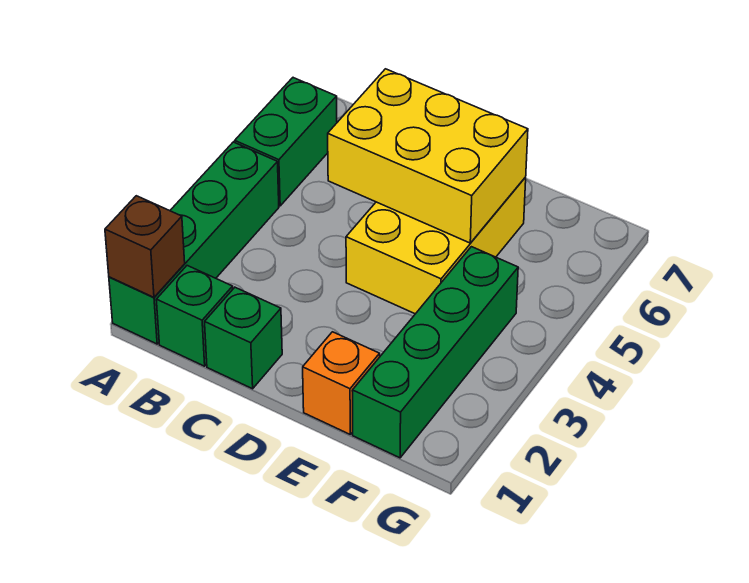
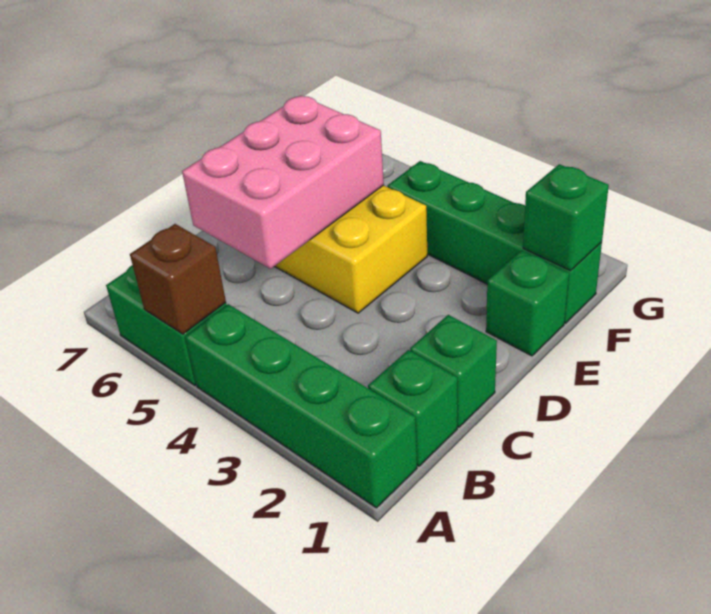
brown brick A1 level 2 -> brown brick A5 level 2
yellow brick C5:E6 level 2 -> pink brick C5:E6 level 2
orange brick E1 level 1 -> green brick E1 level 1
none -> green brick F1 level 2

